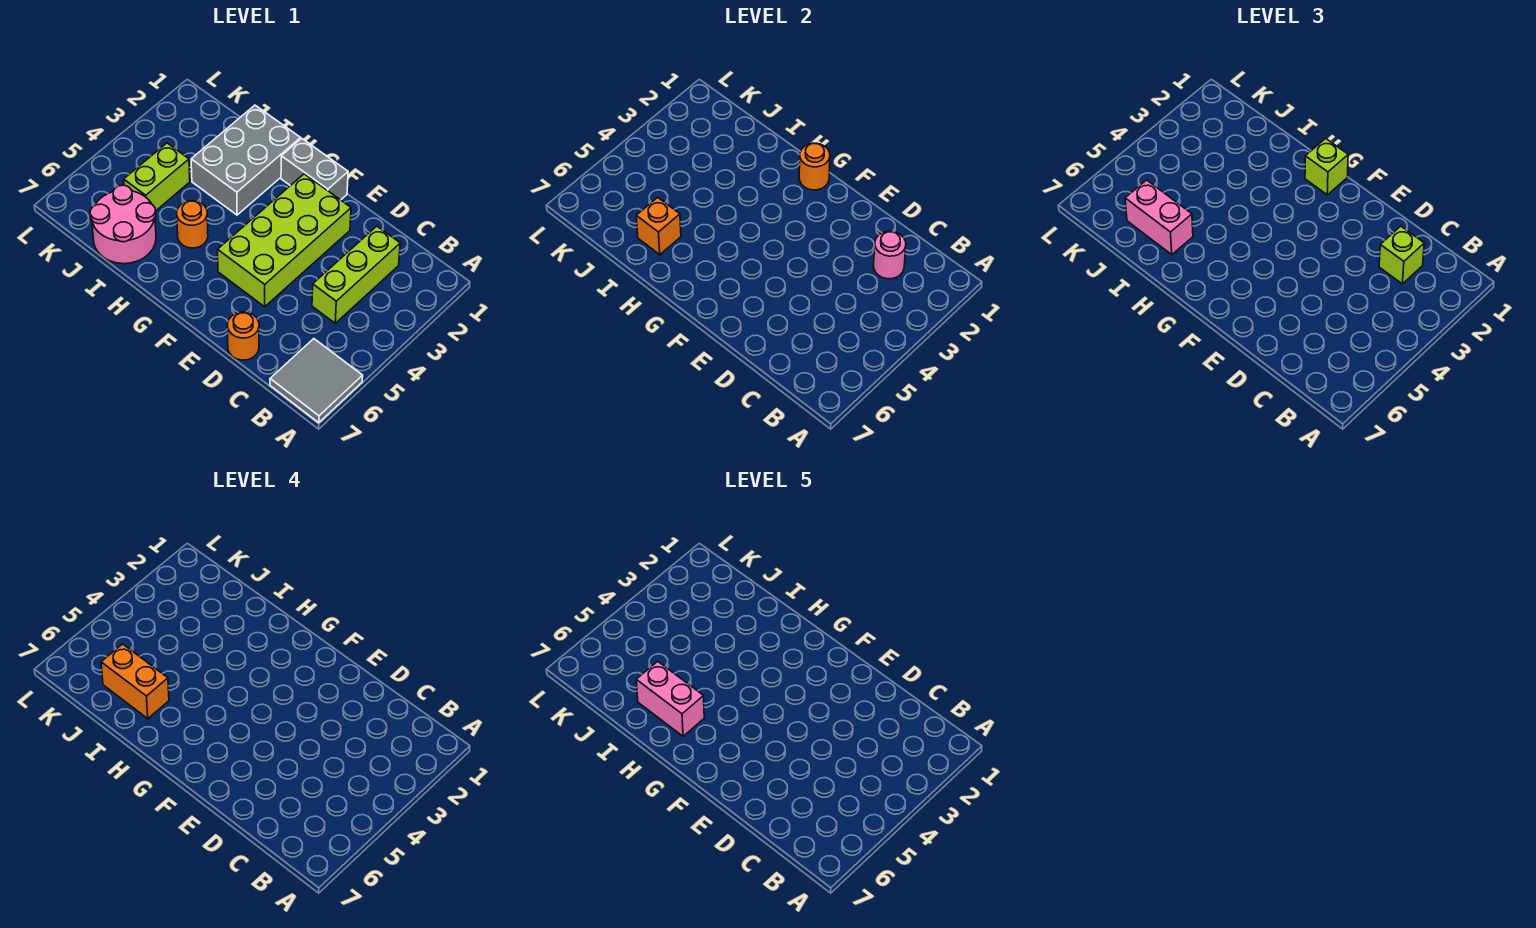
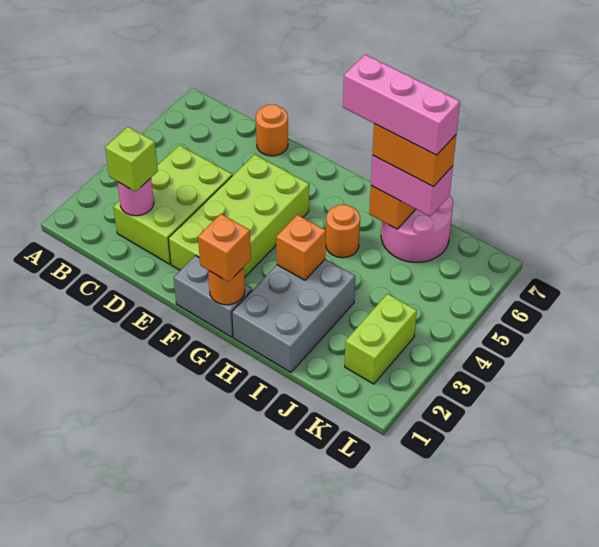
grey tile A6:B7 level 1 -> none
lime brick C2:C4 level 1 -> lime brick C2:D4 level 1
lime brick G1 level 3 -> orange brick G1 level 3
none -> orange brick H3 level 2
pink brick H6:I6 level 5 -> pink brick H6:J6 level 5
lime brick J4:J5 level 1 -> lime brick K2:K3 level 1

